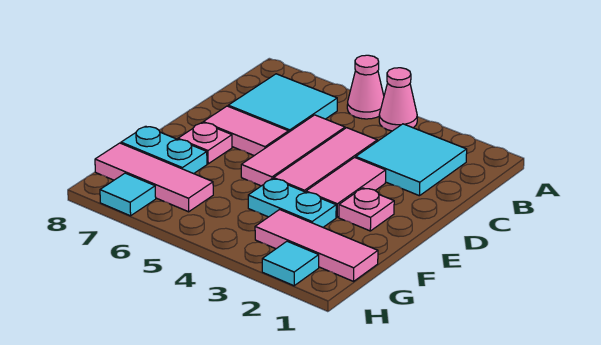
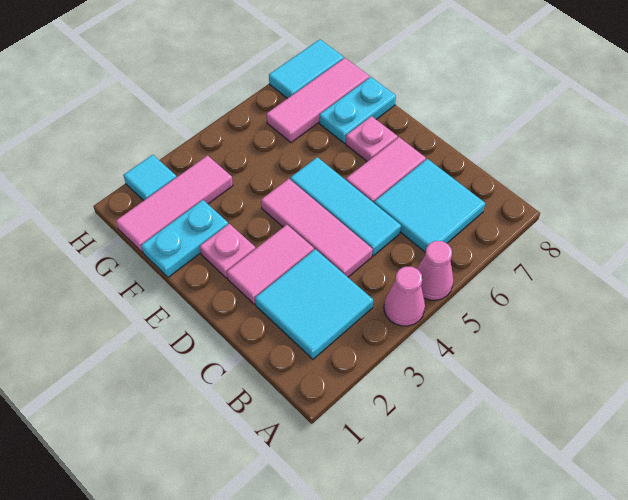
pink tile C5:E5 level 1 -> cyan tile C5:E5 level 1
pink tile D3:E3 level 1 -> pink tile D2:D3 level 1
cyan plate F3:F4 level 1 -> cyan plate F1:F2 level 1
cyan tile H7 level 1 -> cyan tile H7:H8 level 1

